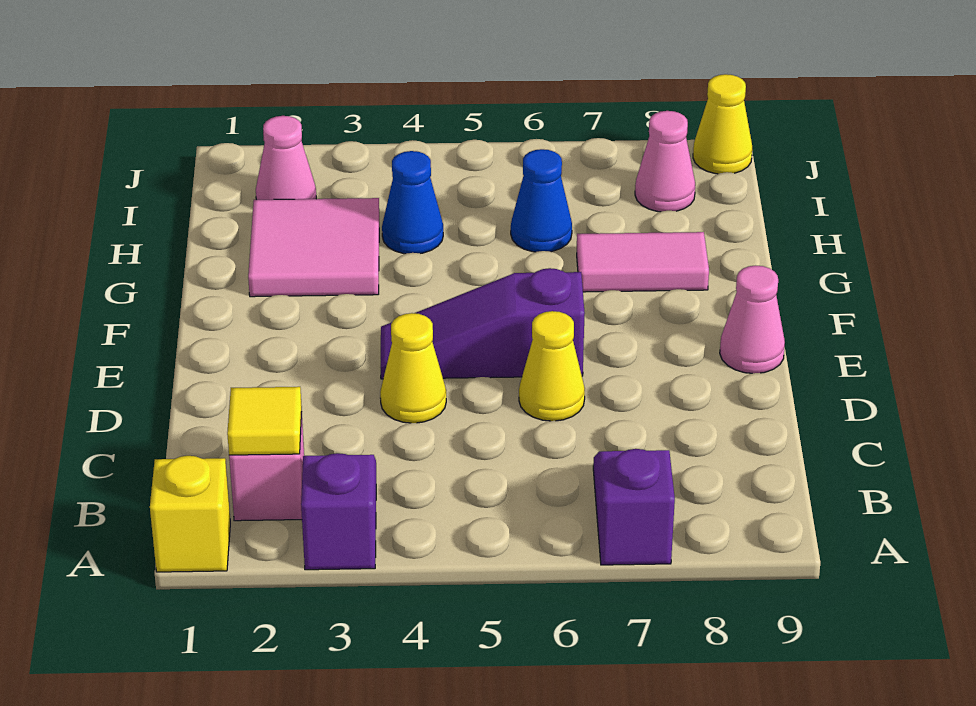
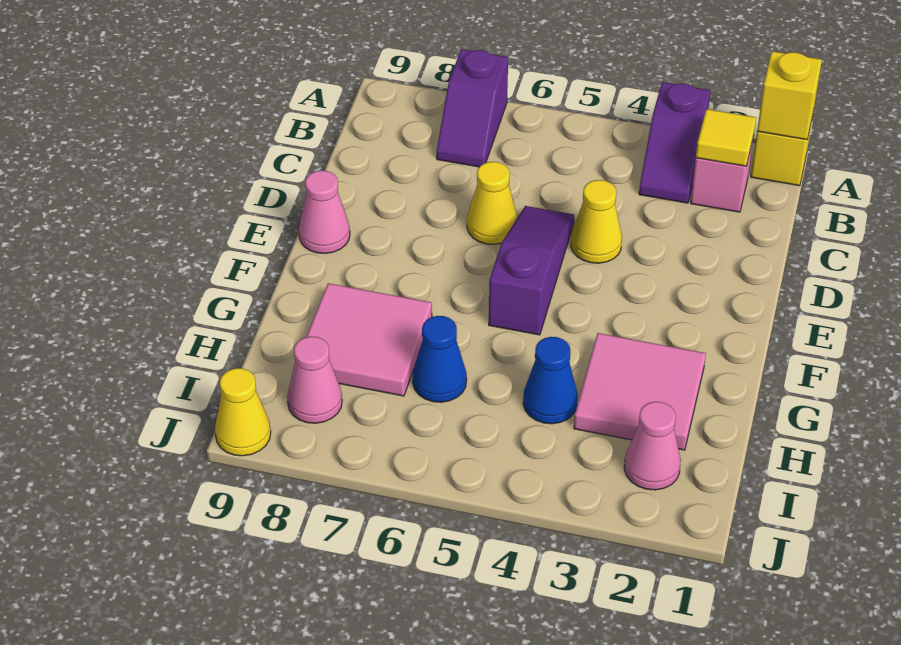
none -> yellow brick A1 level 2
purple slope E4:E6 level 1 top 6 -> purple slope D5:F5 level 1 top F
pink tile G7:G8 level 1 -> pink tile G7:H8 level 1

